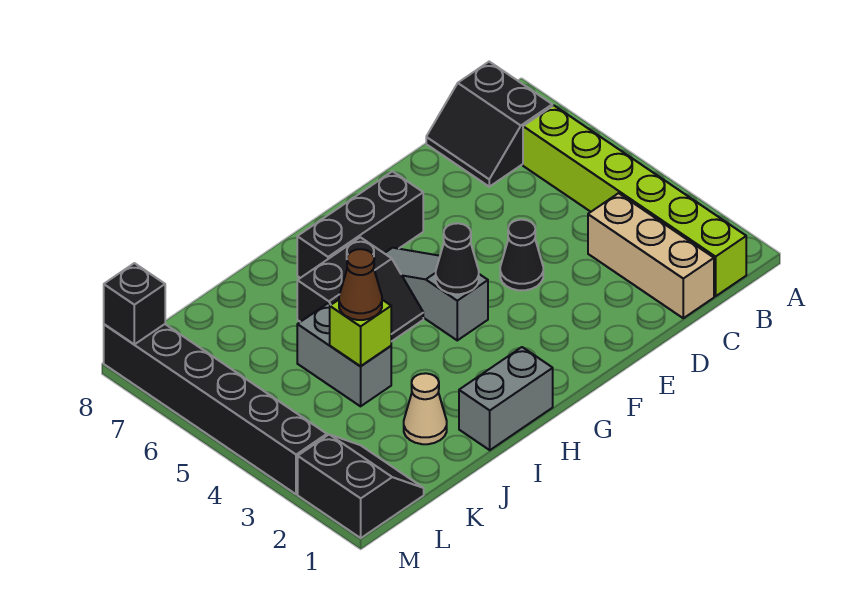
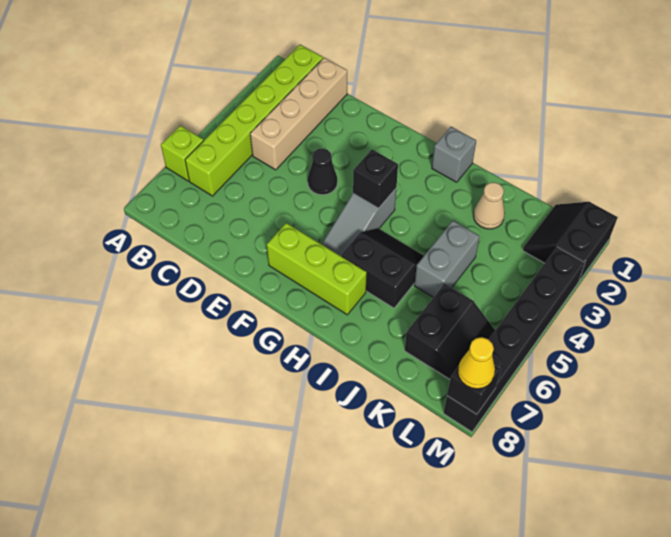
black slope B7:C8 level 1 top B -> black slope K6:L7 level 1 top K
tan brick C1:C3 level 1 -> tan brick C1:C4 level 1
black brick F7:H7 level 1 -> lime brick F7:H7 level 1
black cone G4 level 2 -> black brick G4 level 2
grey brick H1:I1 level 1 -> grey brick H1 level 1
lime brick J4 level 2 -> lime brick A6 level 1
brown cone J4 level 3 -> none
none -> yellow cone M8 level 3

